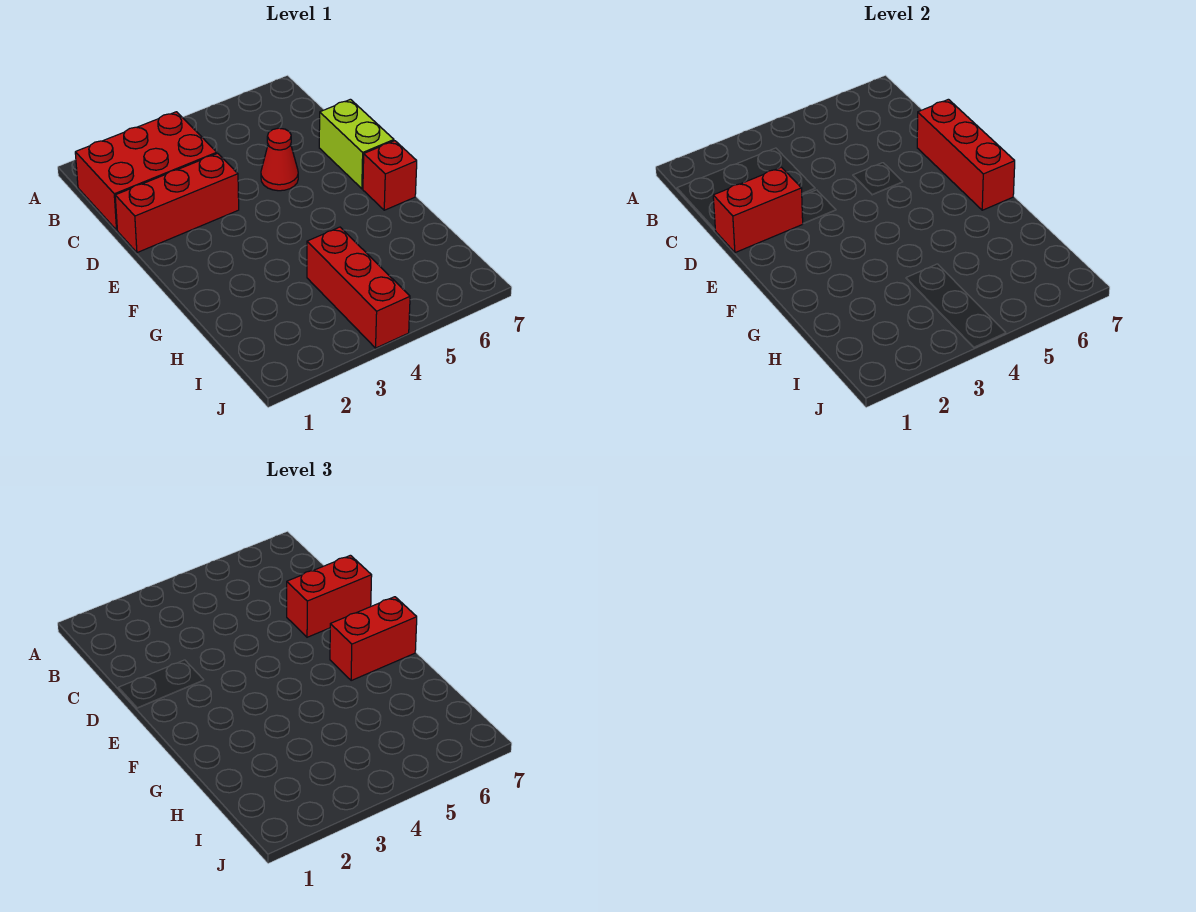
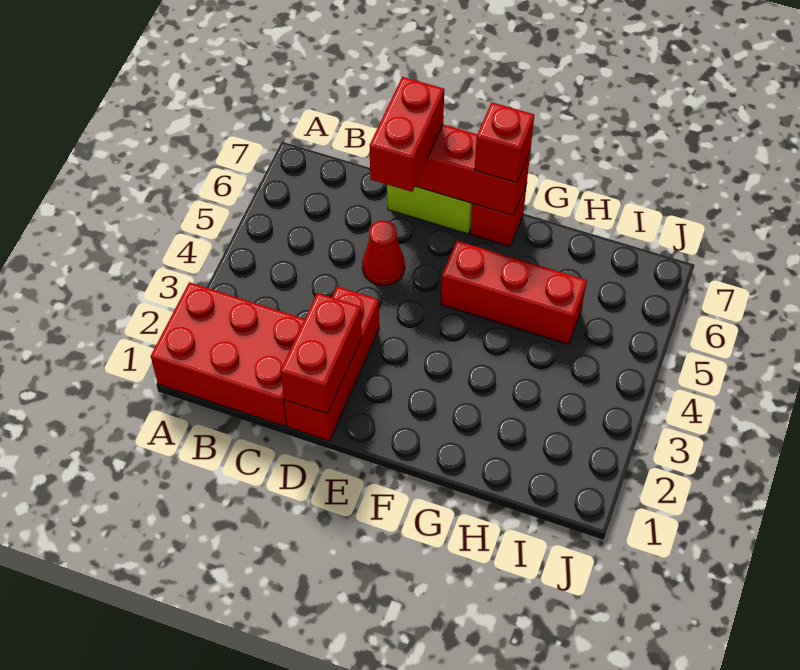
red brick B1:C3 level 1 -> red brick A1:C2 level 1
red brick F6:F7 level 3 -> red brick F7 level 3
red brick H4:J4 level 1 -> red brick F5:H5 level 1

